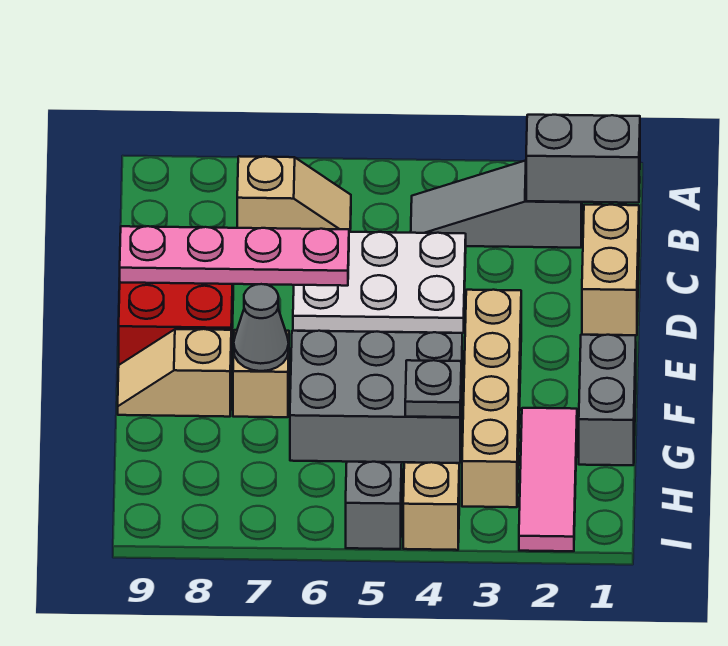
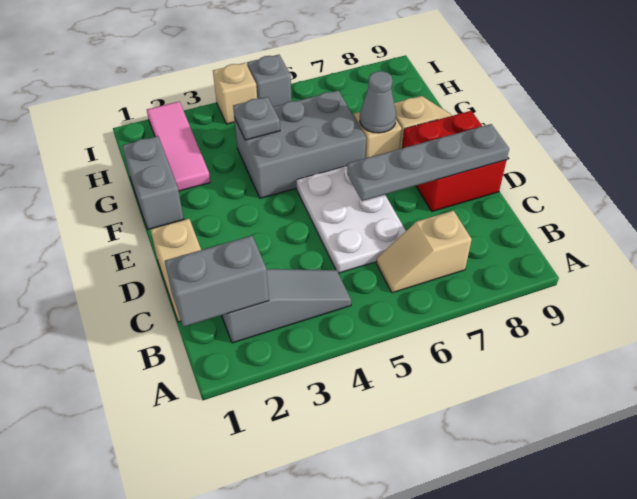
white plate C4:D6 level 1 -> white plate C5:E6 level 1
pink plate D6:D9 level 2 -> grey plate D6:D9 level 2
tan brick E3:H3 level 1 -> none

